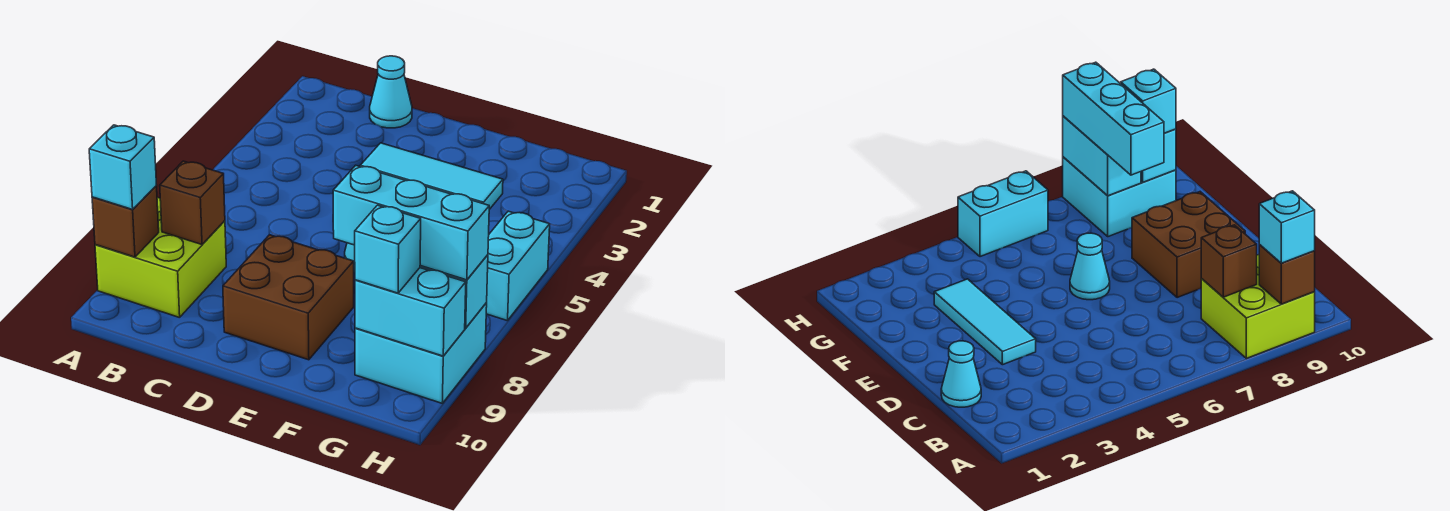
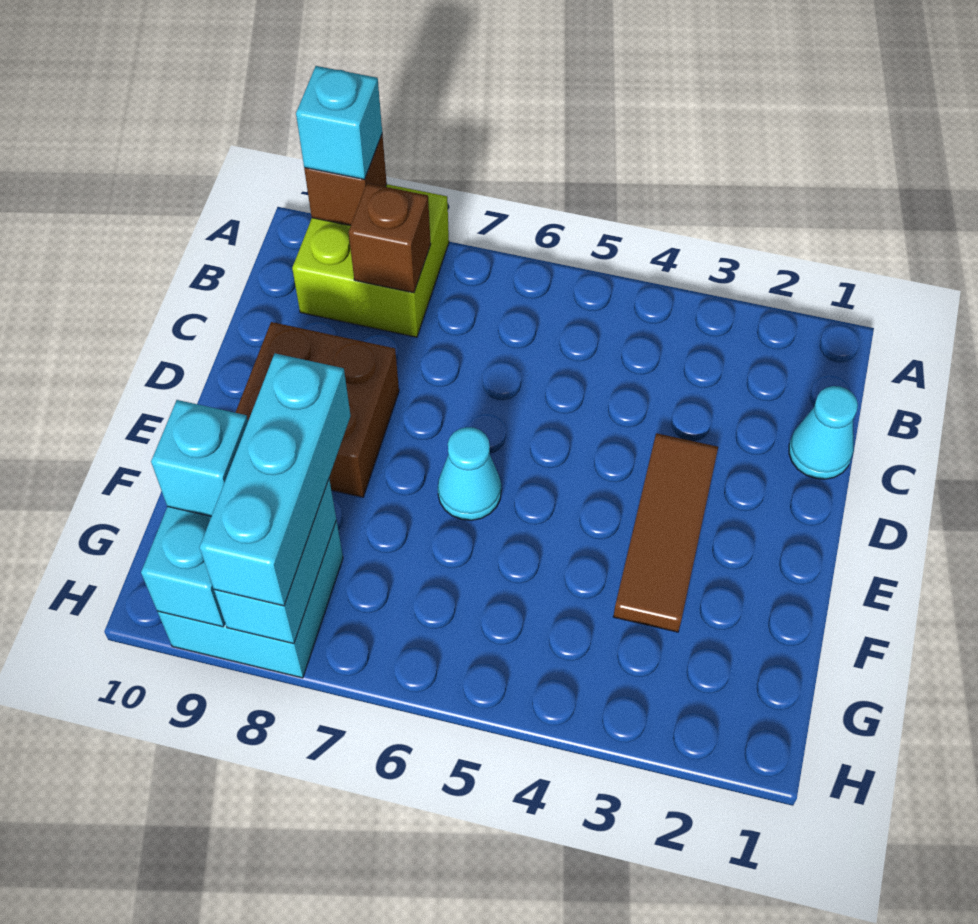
cyan tile D3:F3 level 1 -> brown tile D3:F3 level 1
cyan brick H5:H6 level 1 -> none

